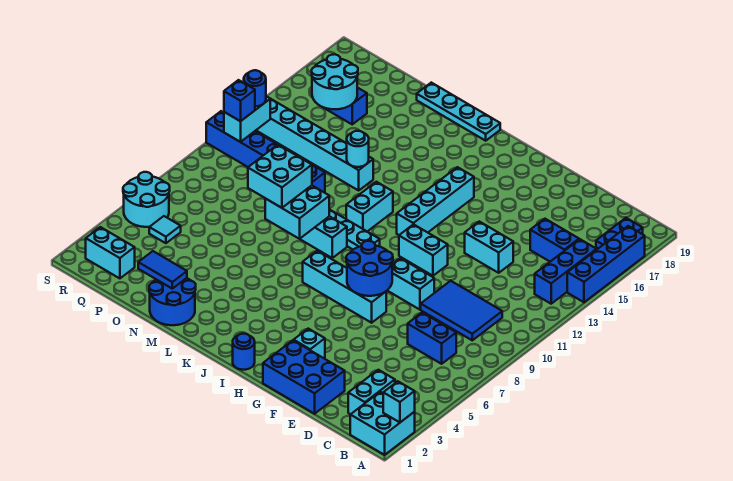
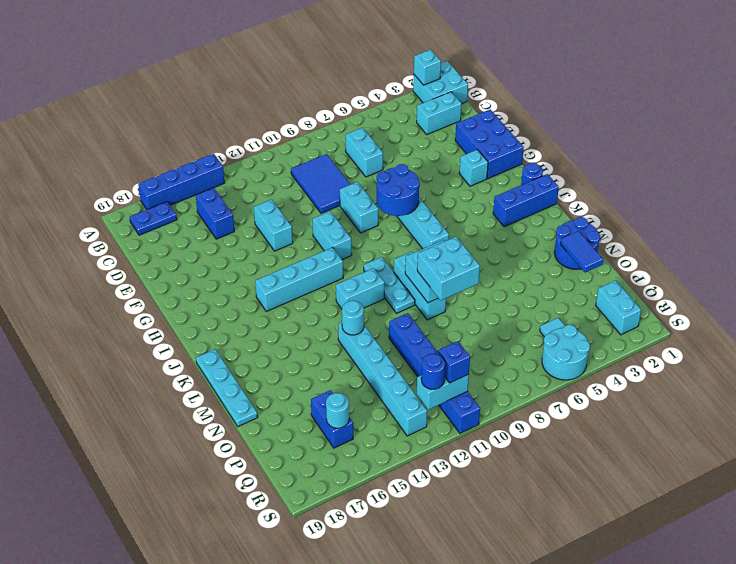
blue brick B13:B15 level 1 -> blue brick J1:J3 level 1
blue brick C7:D7 level 1 -> cyan brick C7:D7 level 1
cyan round brick P15:Q16 level 2 -> cyan round brick Q16 level 2

